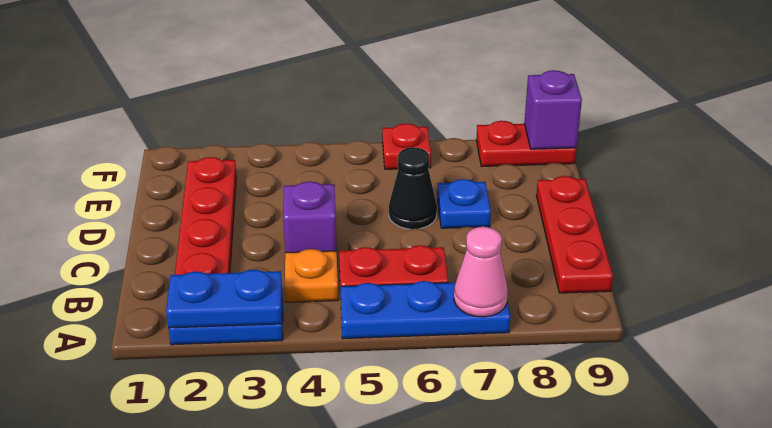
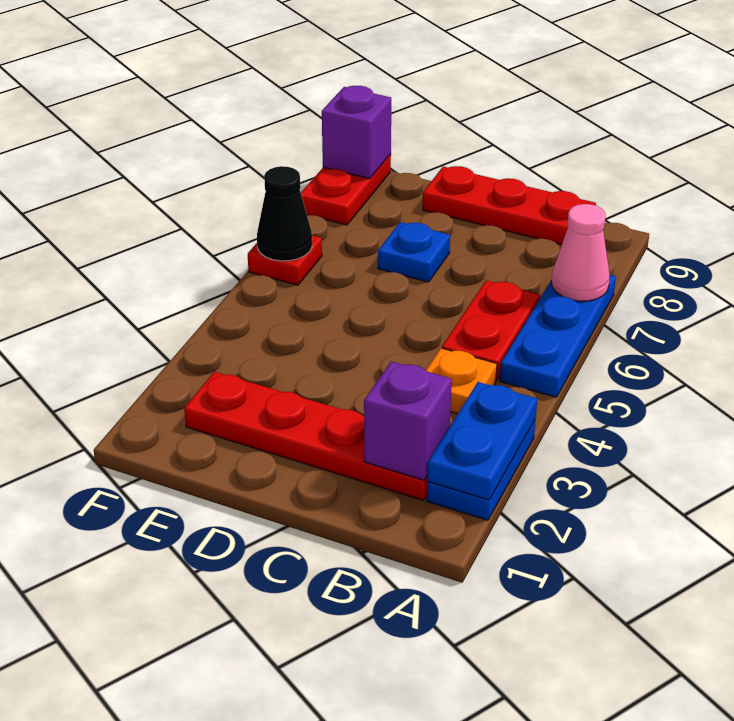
purple brick C4 level 1 -> purple brick B2 level 2
black cone D6 level 1 -> black cone F6 level 2

